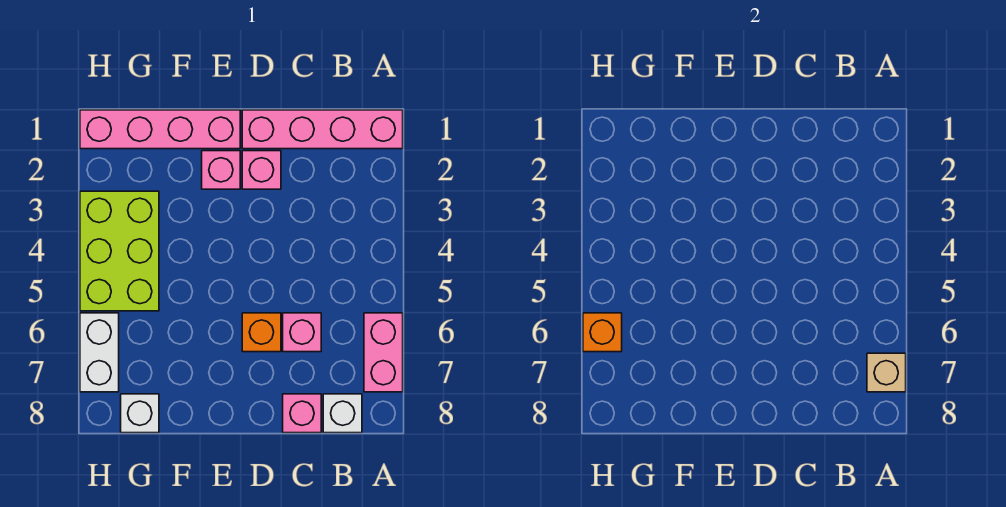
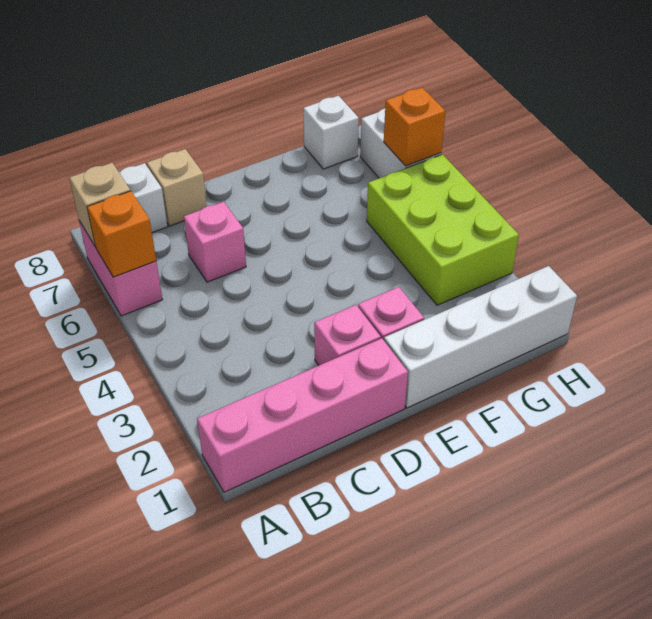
pink brick C8 level 1 -> tan brick C8 level 1
orange brick D6 level 1 -> orange brick A6 level 2
pink brick E1:H1 level 1 -> white brick E1:H1 level 1

